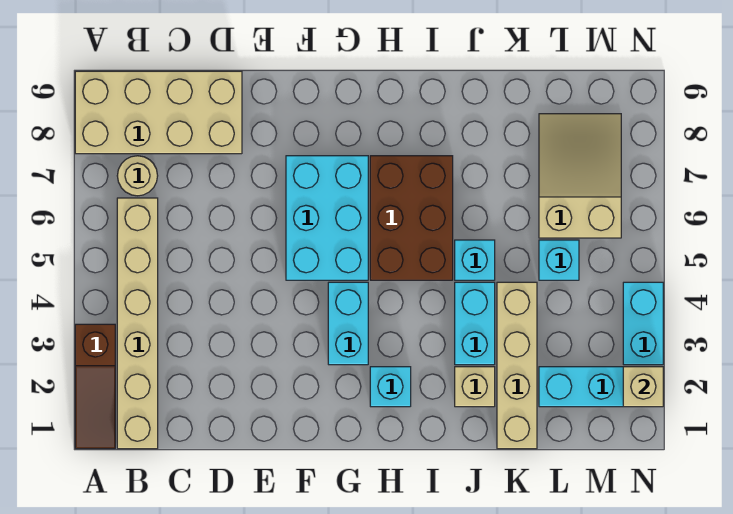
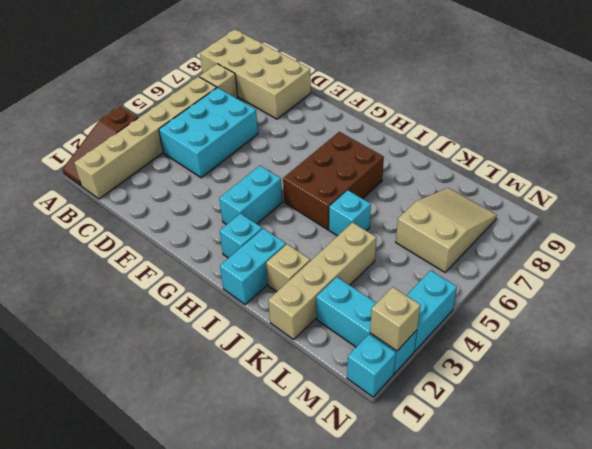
tan round brick B7 level 1 -> tan brick B7 level 1
cyan brick F5:G7 level 1 -> cyan brick C4:D6 level 1
cyan brick J3:J4 level 1 -> cyan brick I1:I2 level 1
cyan brick L5 level 1 -> cyan brick N1 level 1

